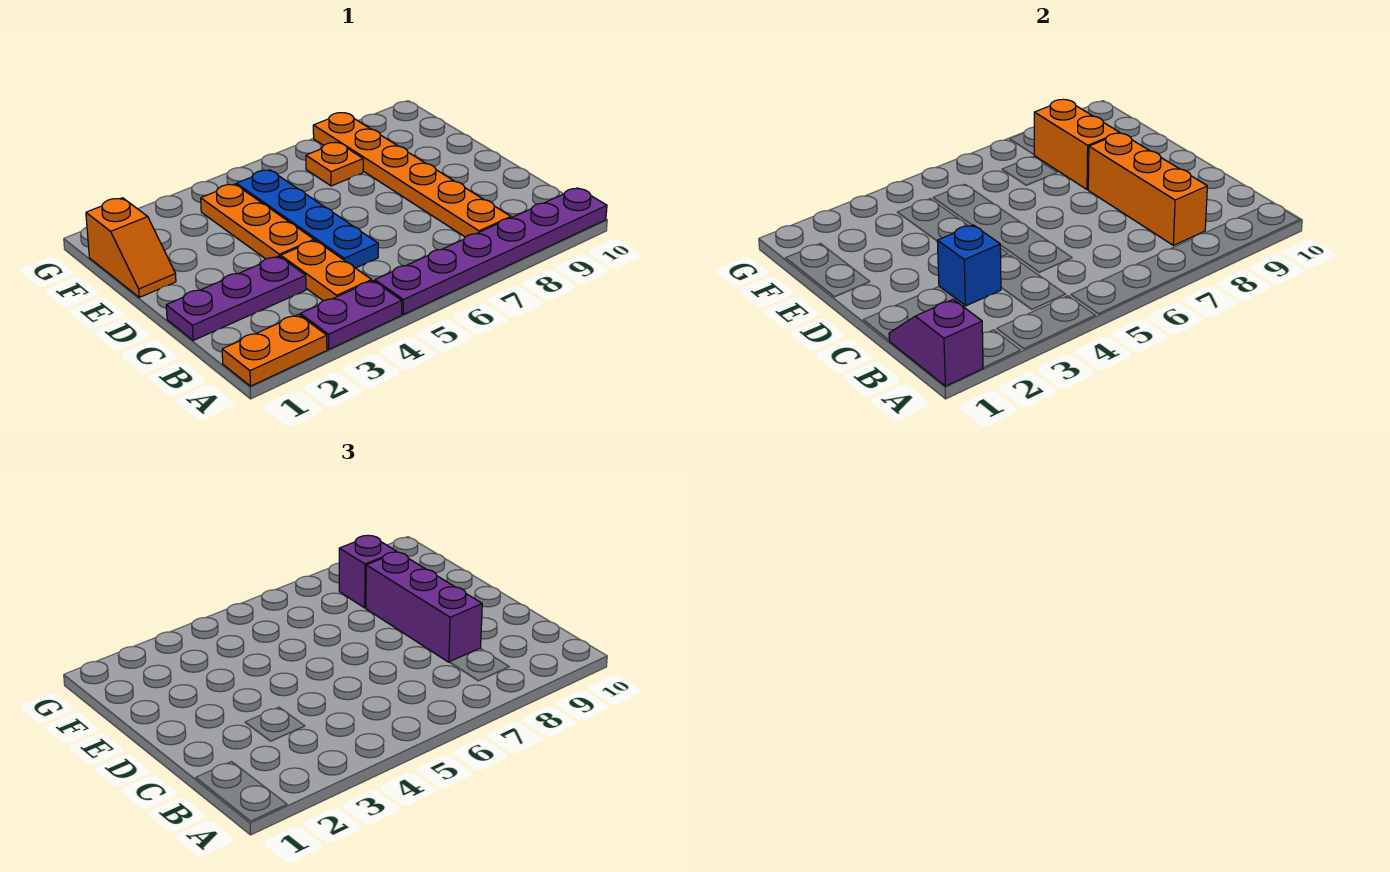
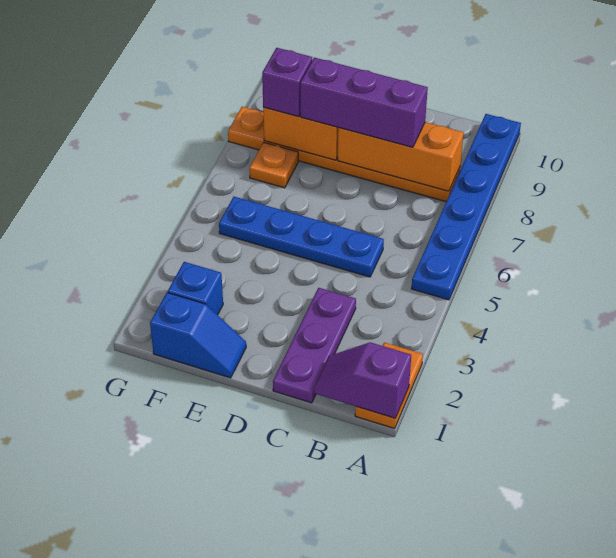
purple plate A3:A4 level 1 -> none
purple plate A5:A10 level 1 -> blue plate A5:A10 level 1
orange plate B4:C4 level 1 -> none
blue brick C3 level 2 -> blue brick F2 level 1
orange plate D4:F4 level 1 -> none
orange slope E1:F1 level 1 top F -> blue slope E1:F1 level 1 top F

